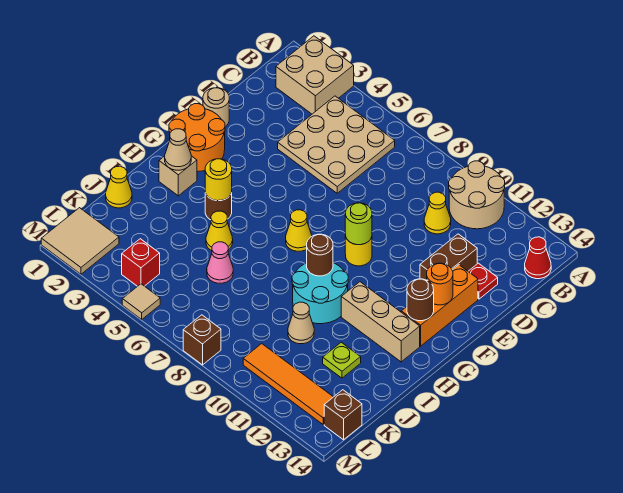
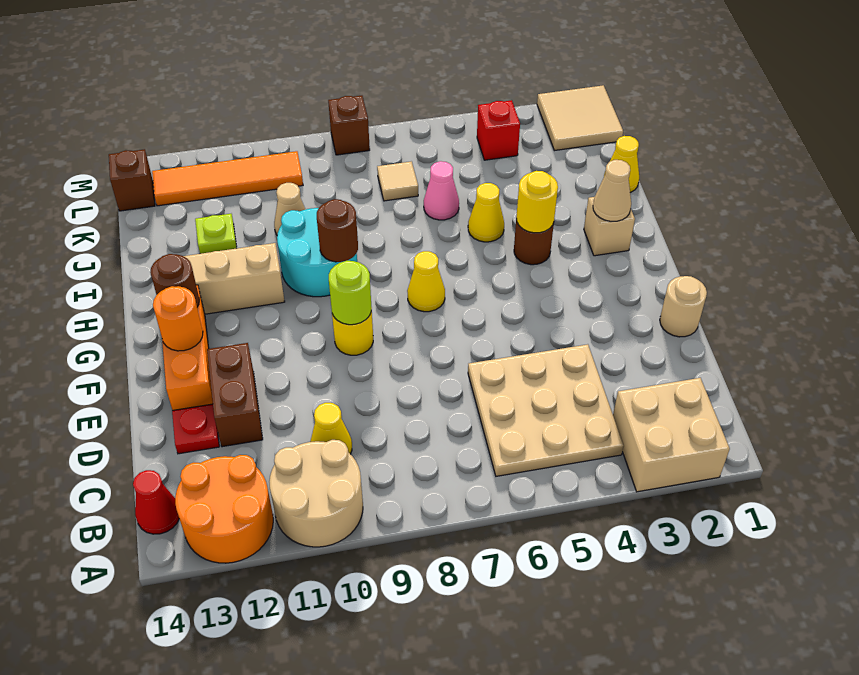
orange round brick F1:G2 level 1 -> orange round brick A12:B13 level 1
tan tile M5 level 1 -> tan tile K7 level 1

